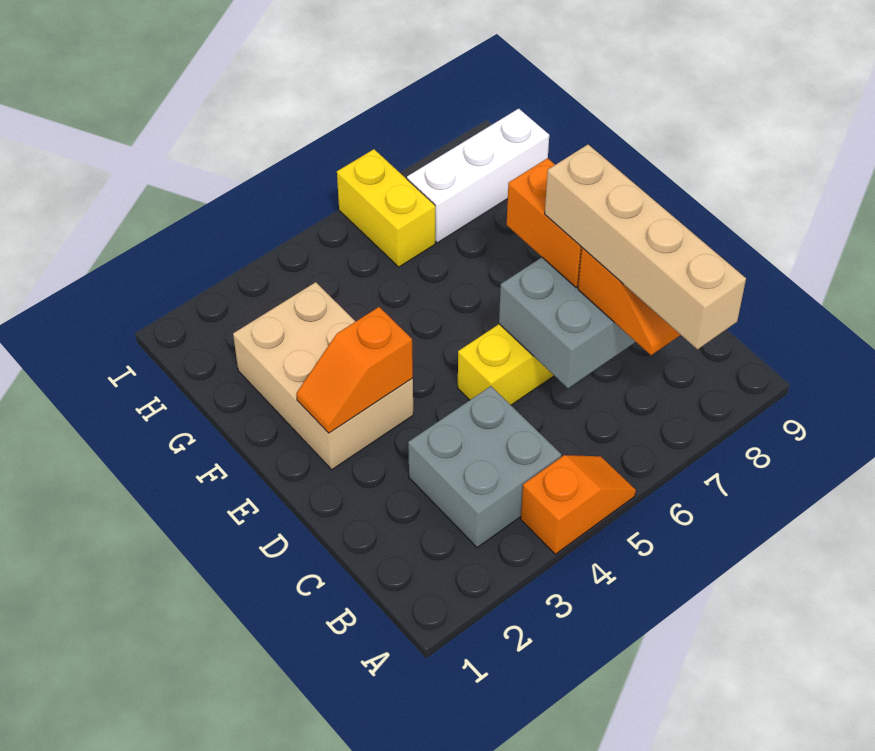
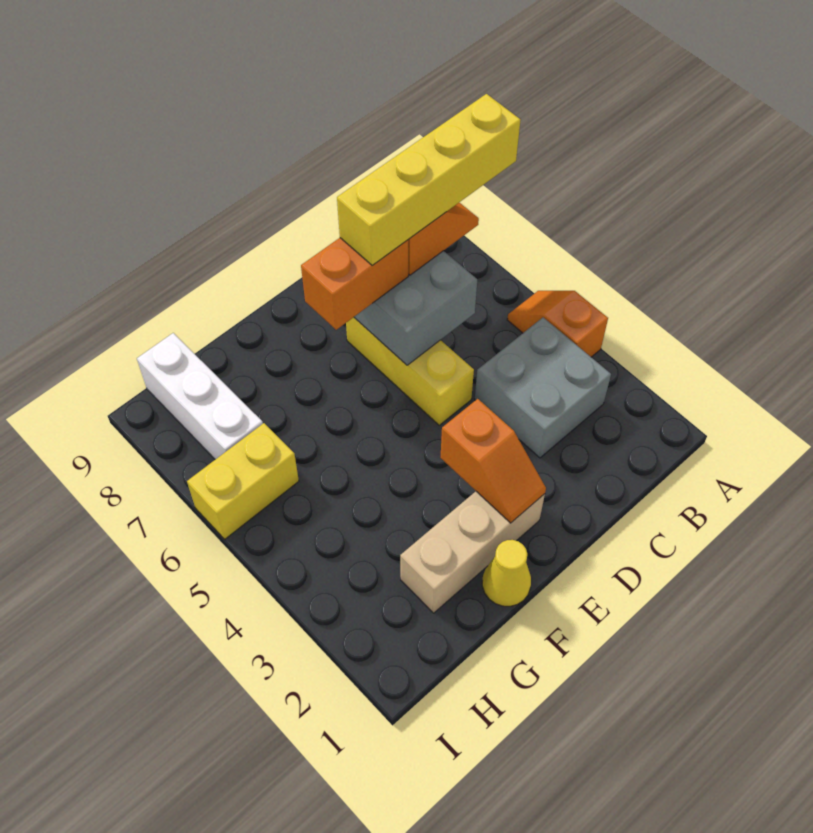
tan brick A7:D7 level 4 -> yellow brick A7:D7 level 4
tan brick E2:G3 level 1 -> tan brick E2:G2 level 1
none -> yellow cone F1 level 1

